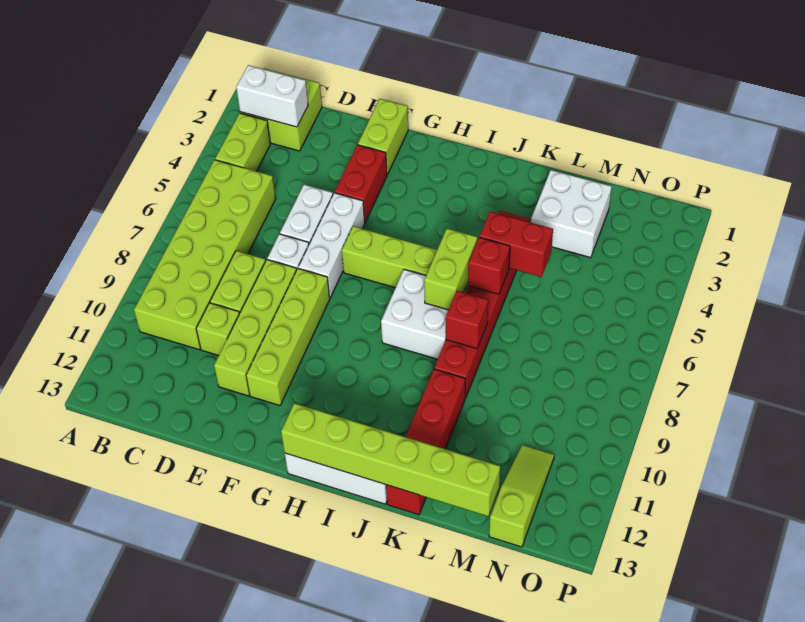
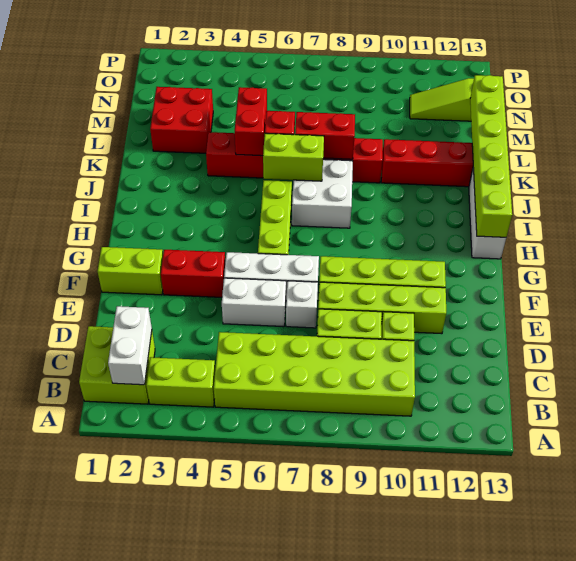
red brick K8 level 2 -> red brick K7:K8 level 2
white brick L2:M3 level 1 -> red brick L2:M3 level 1

